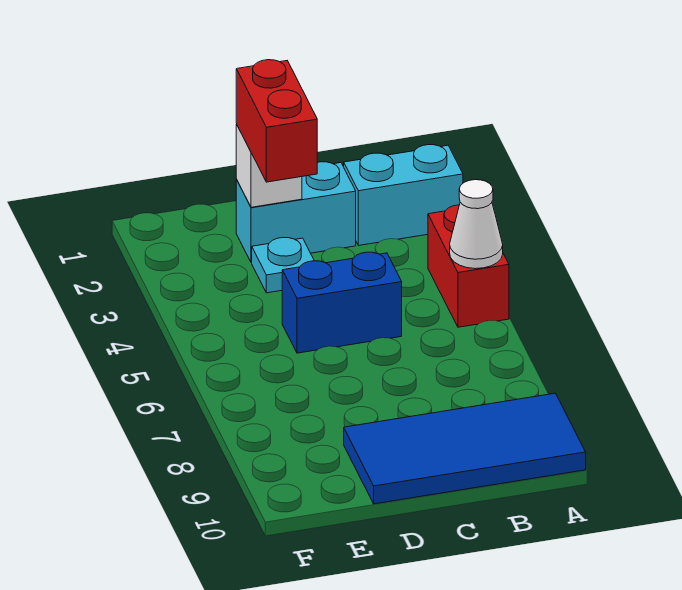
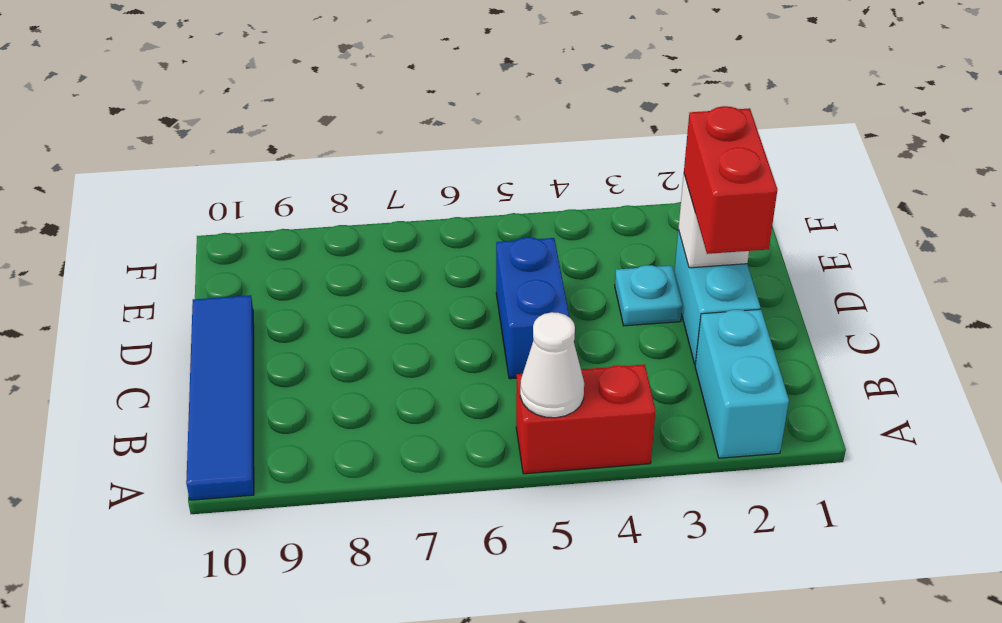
blue tile A9:D10 level 1 -> blue tile A10:D10 level 1
red brick D2:D3 level 3 -> red brick C2:D2 level 3

